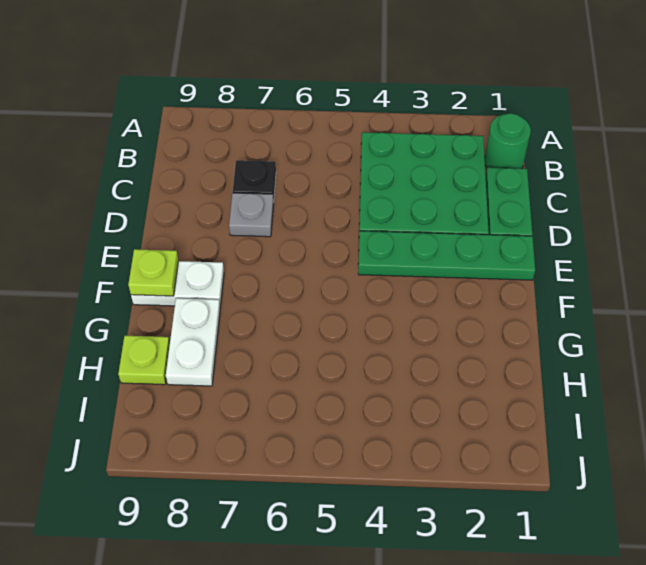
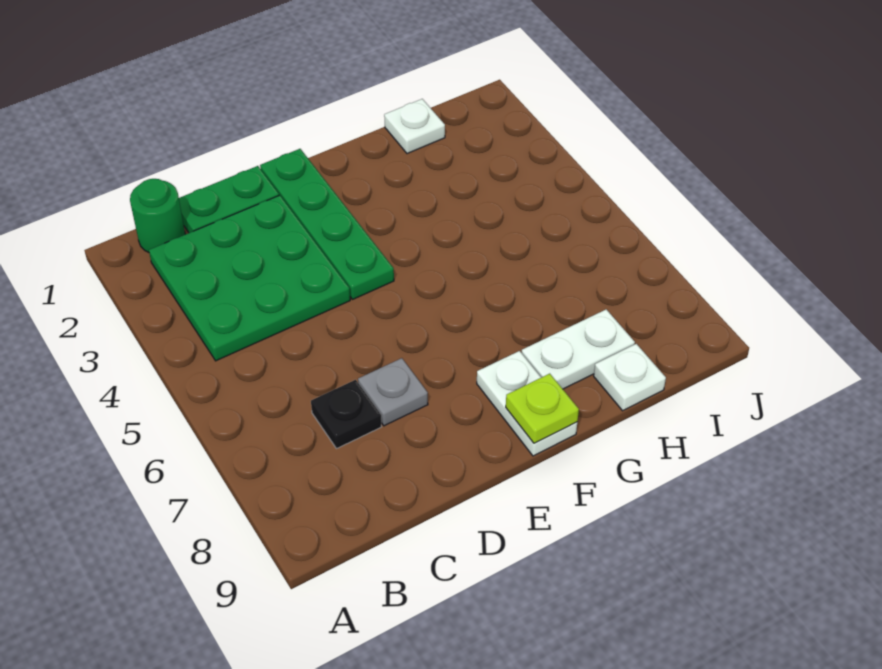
none -> white plate H1 level 1
lime plate H9 level 1 -> white plate H9 level 1

